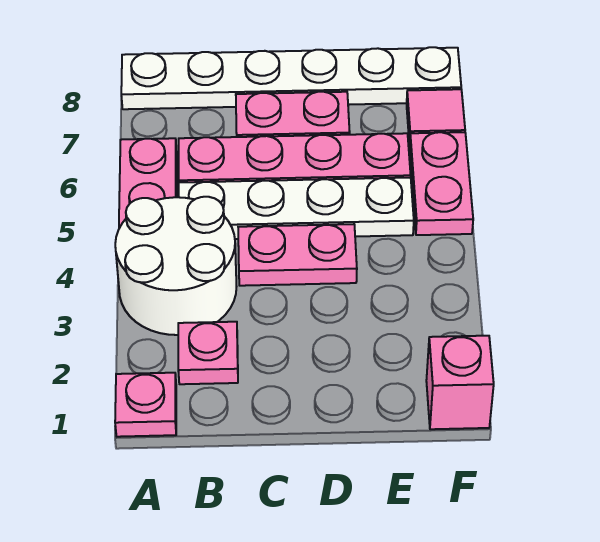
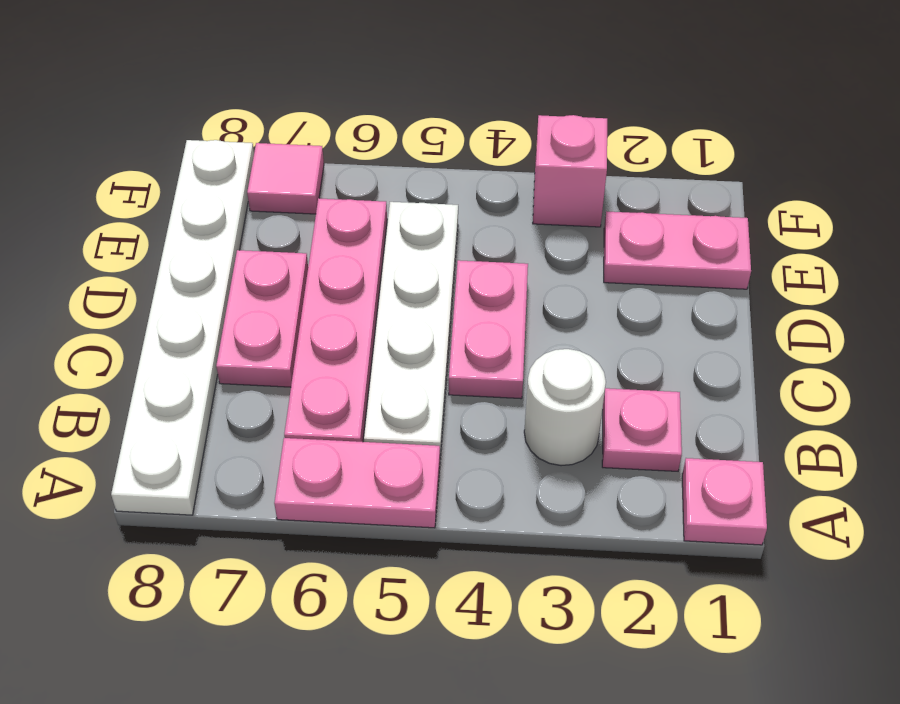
white round brick A3:B4 level 1 -> white round brick B3 level 1
pink brick F1 level 1 -> pink brick F3 level 1
pink plate F5:F6 level 1 -> pink plate E1:E2 level 1

